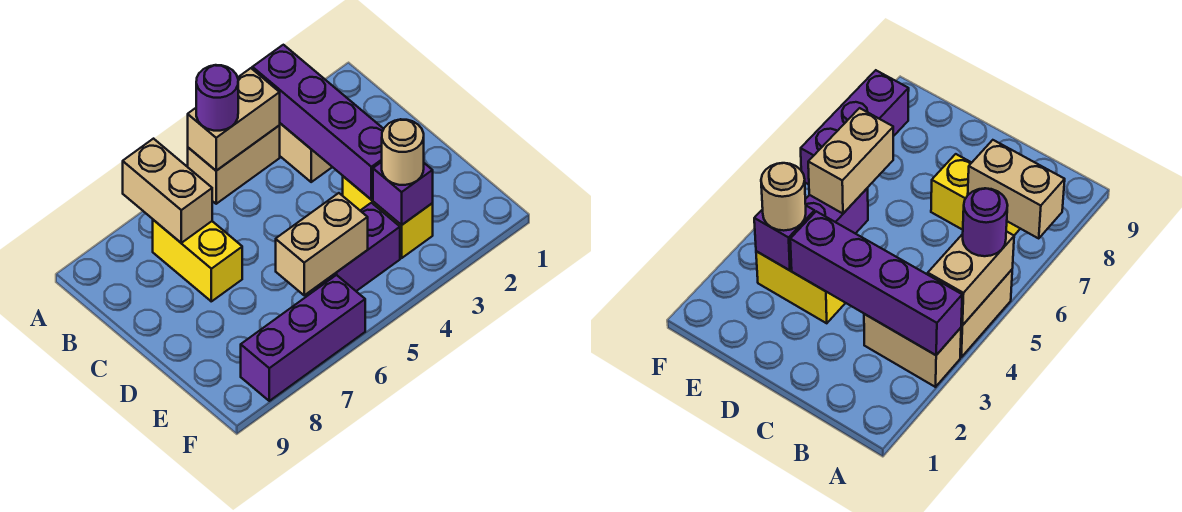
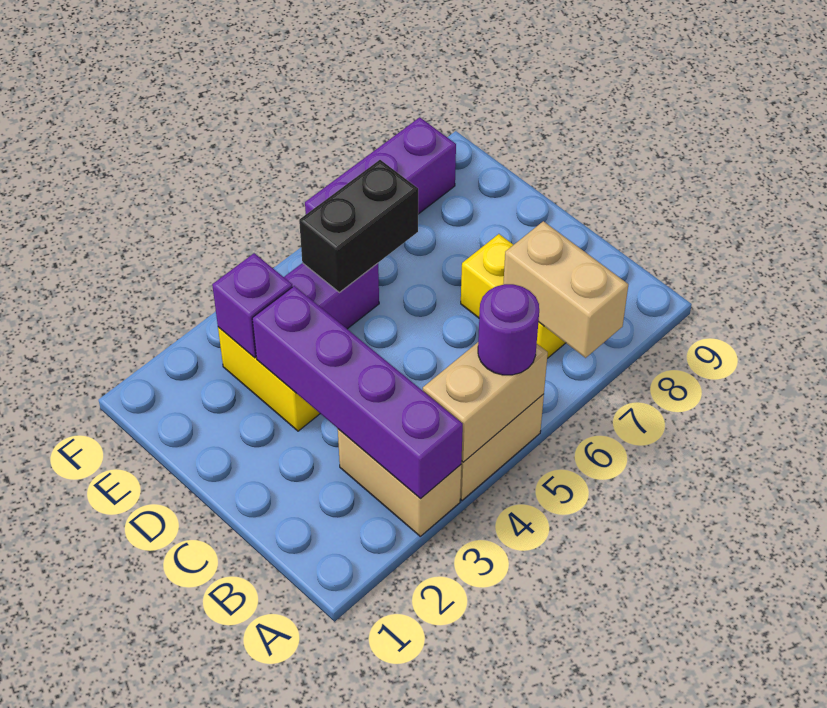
tan round brick E3 level 3 -> none
tan brick E5:E6 level 2 -> black brick E5:E6 level 2

